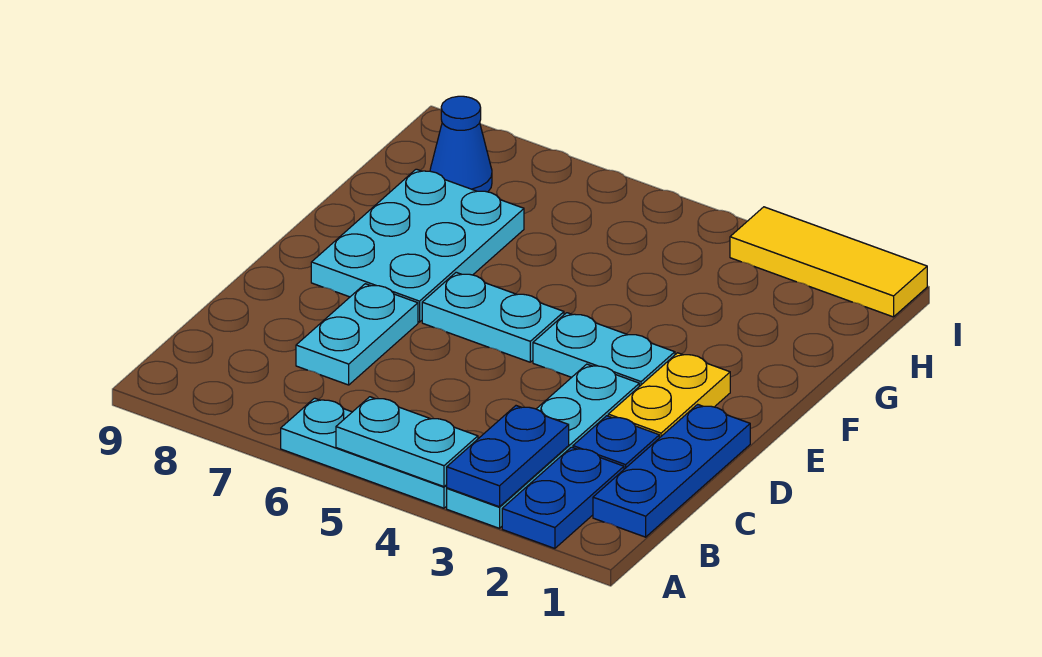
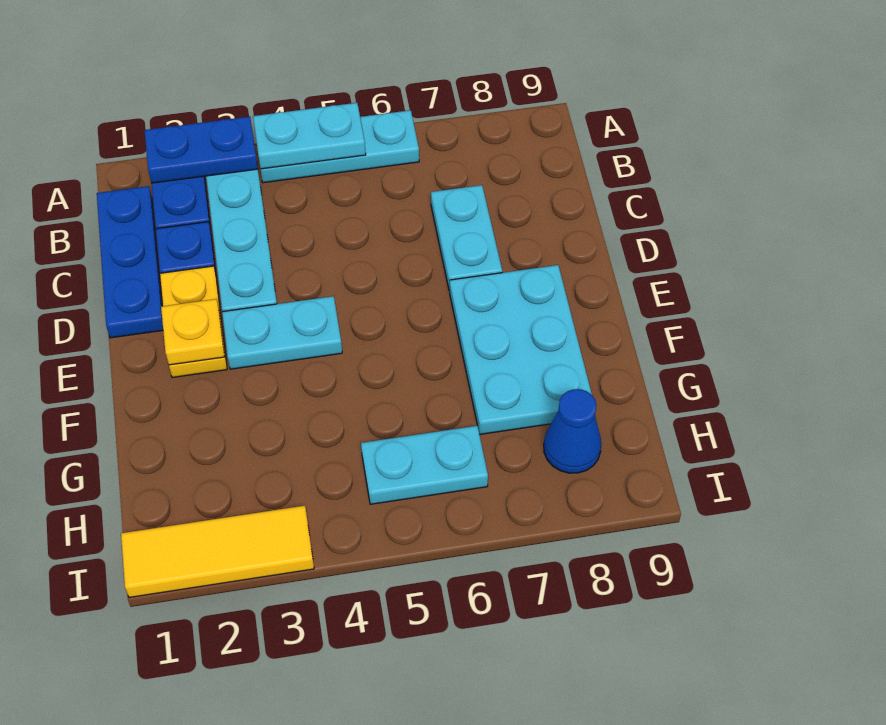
blue plate A3:B3 level 2 -> blue plate A2:A3 level 2
none -> yellow plate E2 level 2
cyan plate E5:E6 level 1 -> cyan plate H5:H6 level 1

